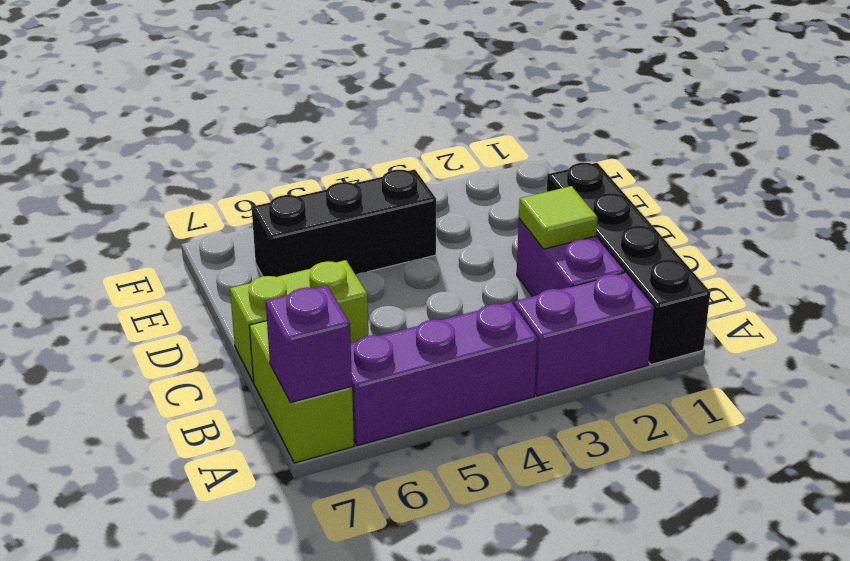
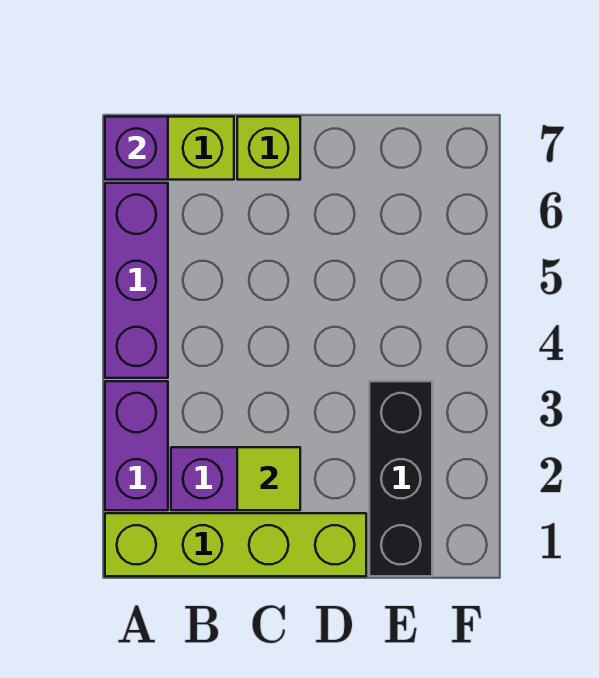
black brick A1:D1 level 1 -> lime brick A1:D1 level 1
lime brick C6:C7 level 1 -> lime brick C7 level 1
black brick E4:E6 level 1 -> black brick E1:E3 level 1

